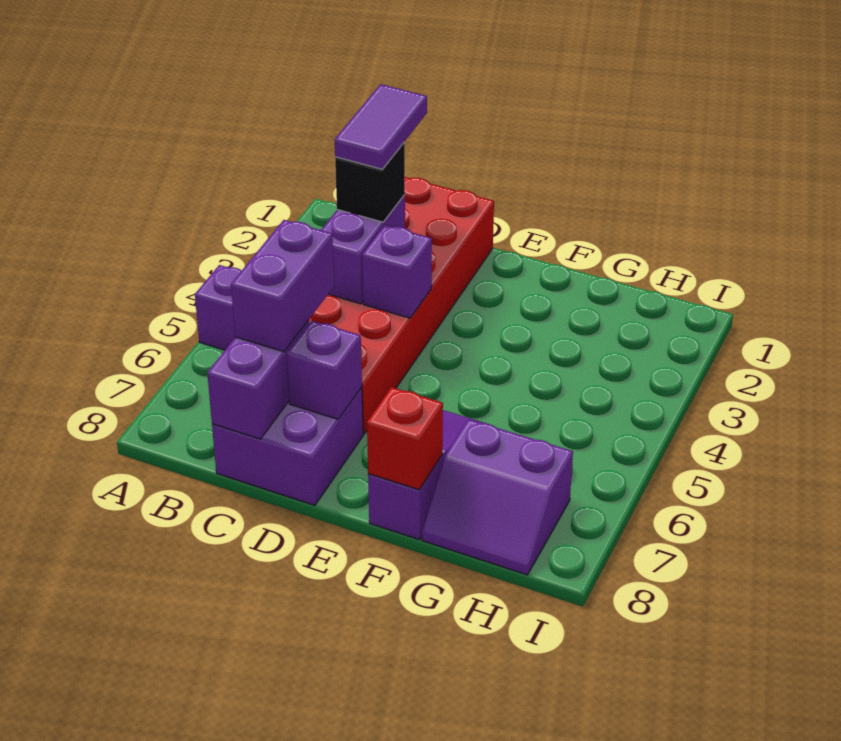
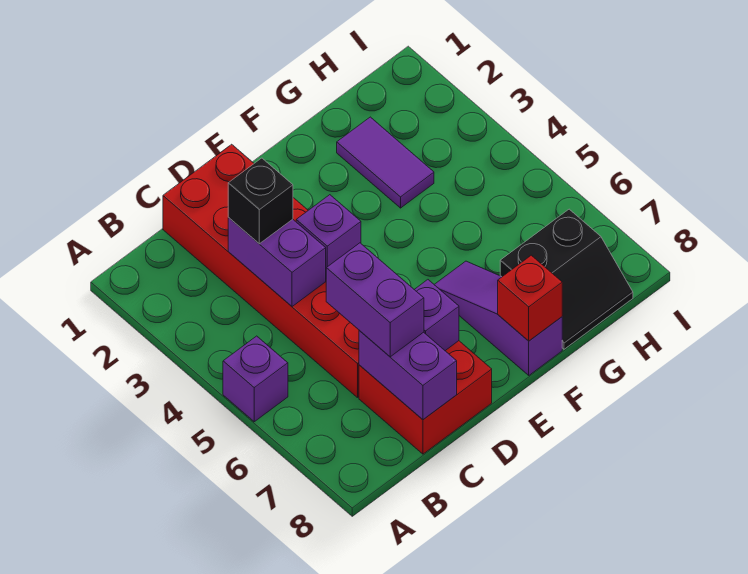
purple tile C2:C3 level 4 -> purple tile G2:G3 level 1
purple brick C7:D8 level 1 -> red brick C7:D8 level 1
purple slope G7:H8 level 1 top 7 -> black slope G7:H8 level 1 top 7

